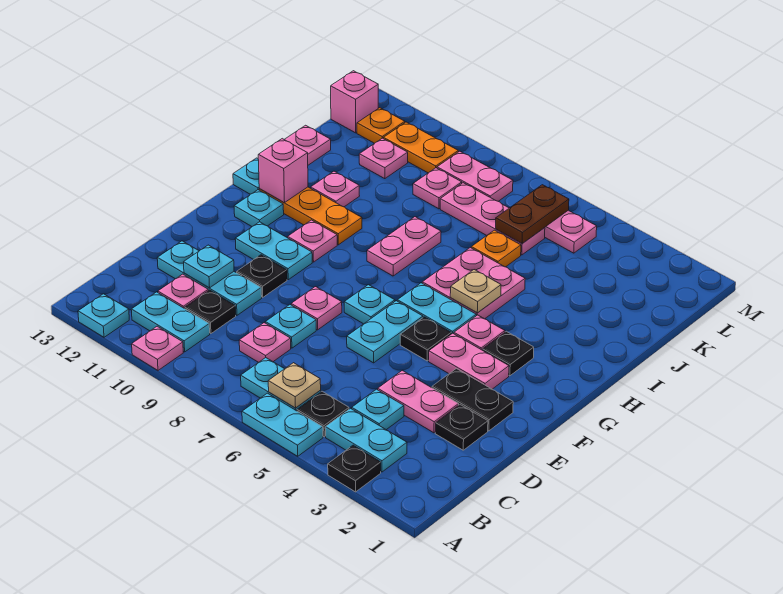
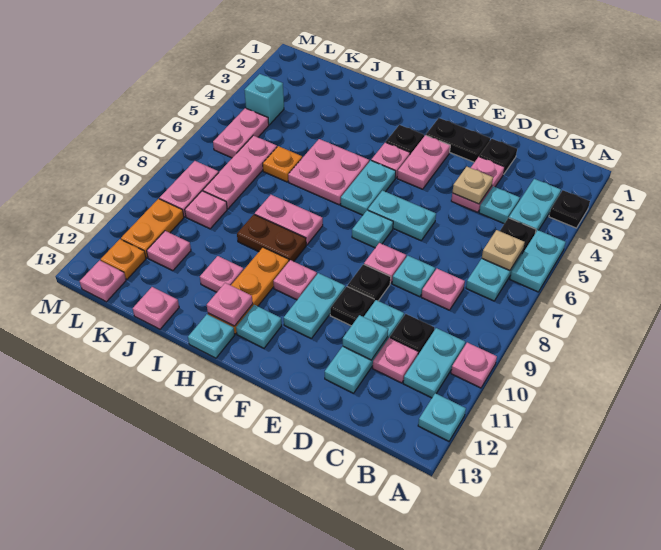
black plate E2:E3 level 1 -> black plate E2:F2 level 1
black plate F5 level 1 -> black plate E9 level 1
tan plate H5 level 2 -> tan plate D4 level 2
pink brick H12 level 2 -> pink plate H12 level 2
brown plate K6:L6 level 2 -> brown plate H9:I9 level 1
none -> cyan brick L4 level 1
pink brick L13 level 1 -> pink plate L13 level 1

